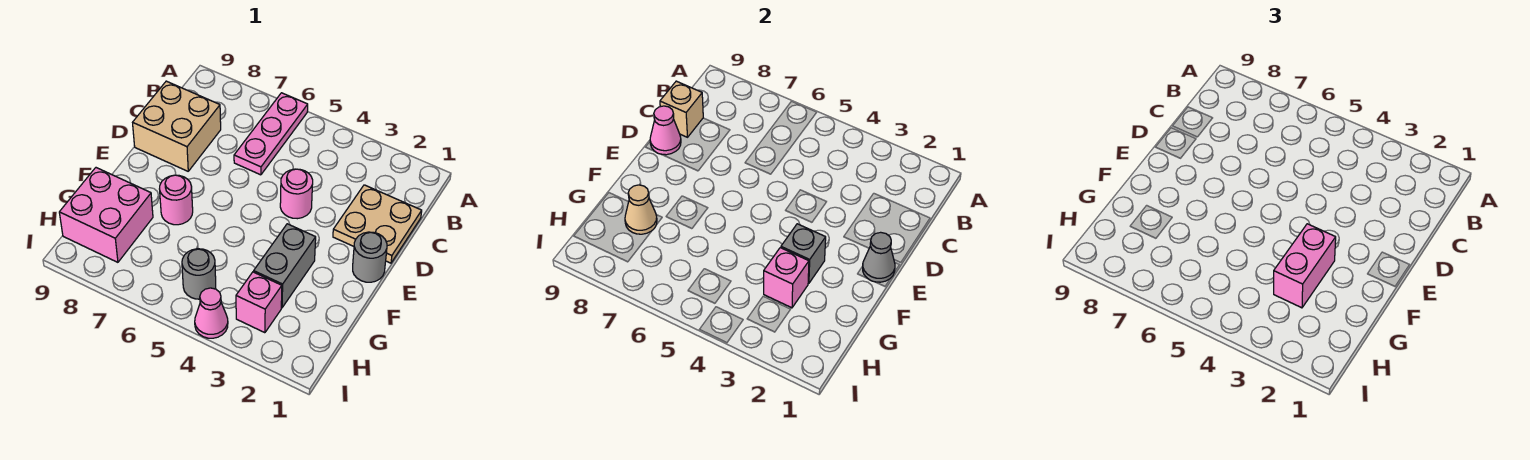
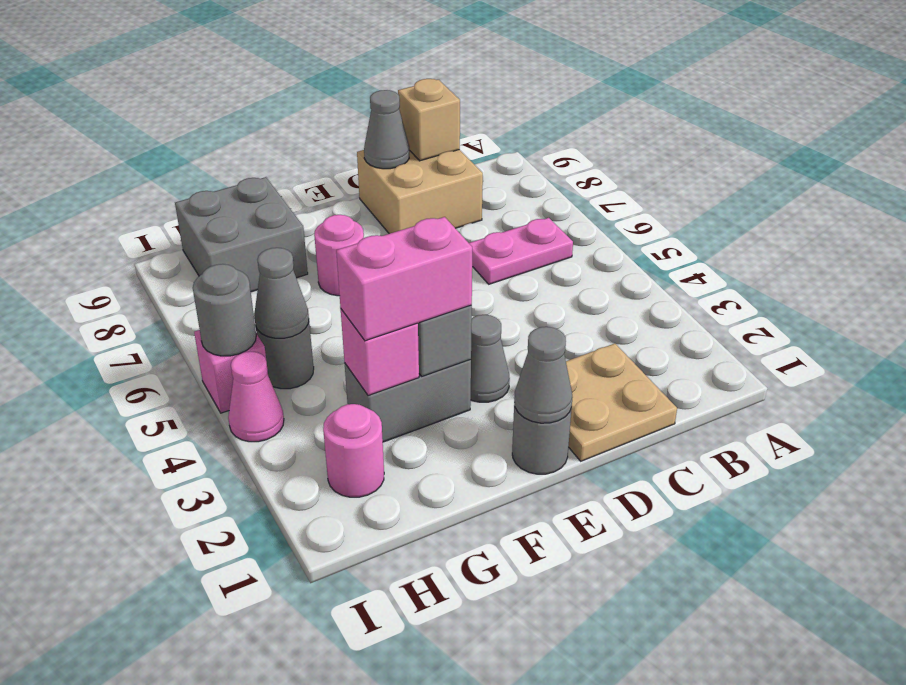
pink plate A6:C6 level 1 -> pink plate B6:C6 level 1
pink round brick D4 level 1 -> pink round brick H2 level 1
pink cone D9 level 2 -> grey cone D9 level 2
none -> grey cone E3 level 1
pink brick G8:H9 level 1 -> grey brick G8:H9 level 1
tan cone G8 level 2 -> none
pink brick H3 level 1 -> pink brick I5 level 1
none -> grey cone H5 level 2
none -> grey round brick I5 level 2

